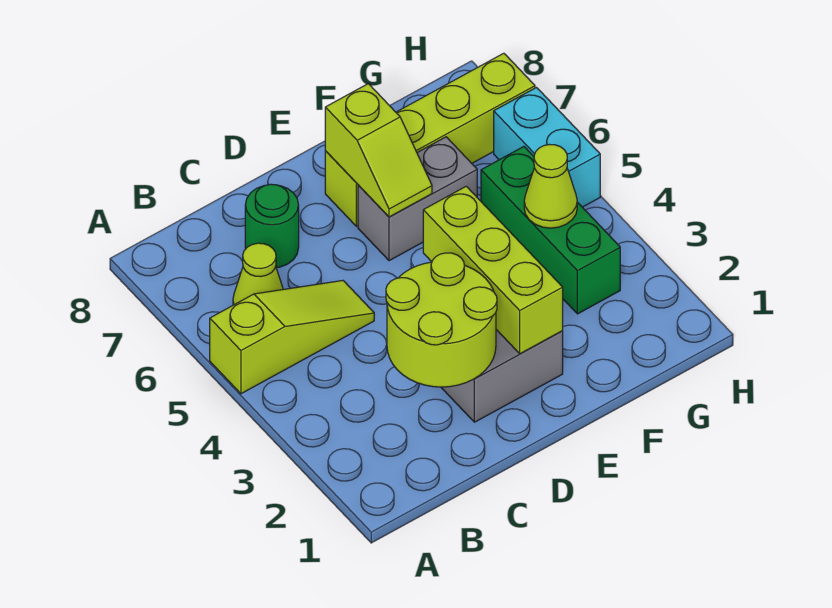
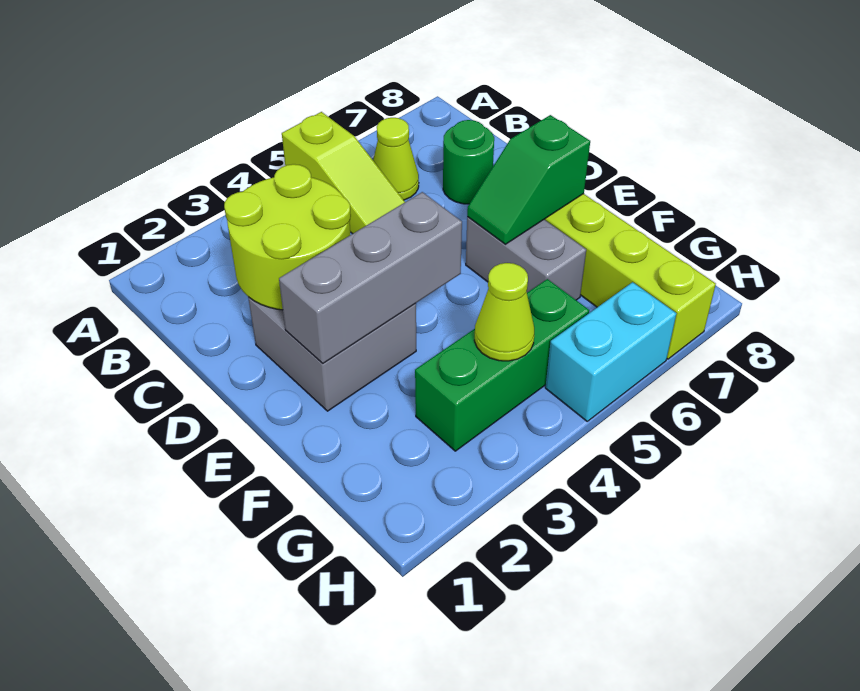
lime brick E2:E4 level 2 -> grey brick E2:E4 level 2
lime slope E6:E7 level 2 top 7 -> green slope E6:E7 level 2 top 7

